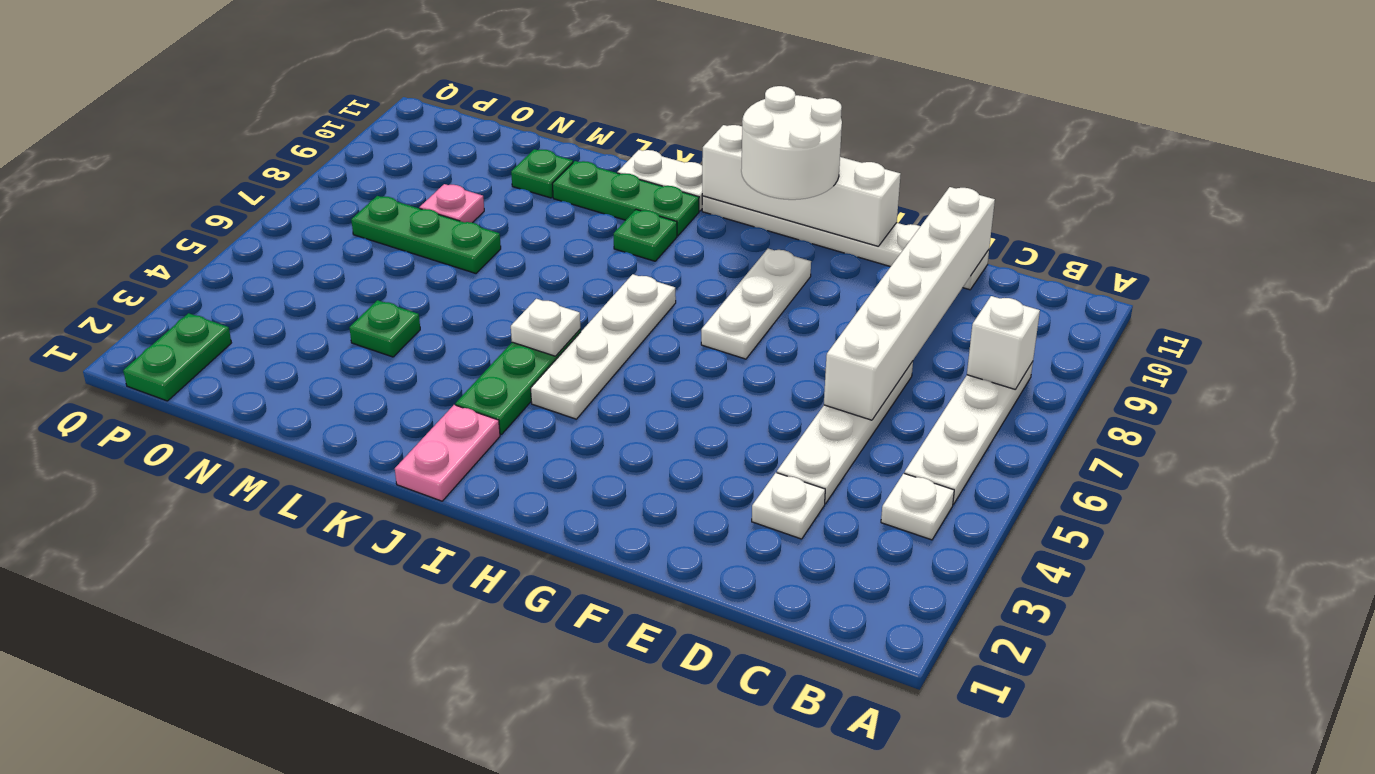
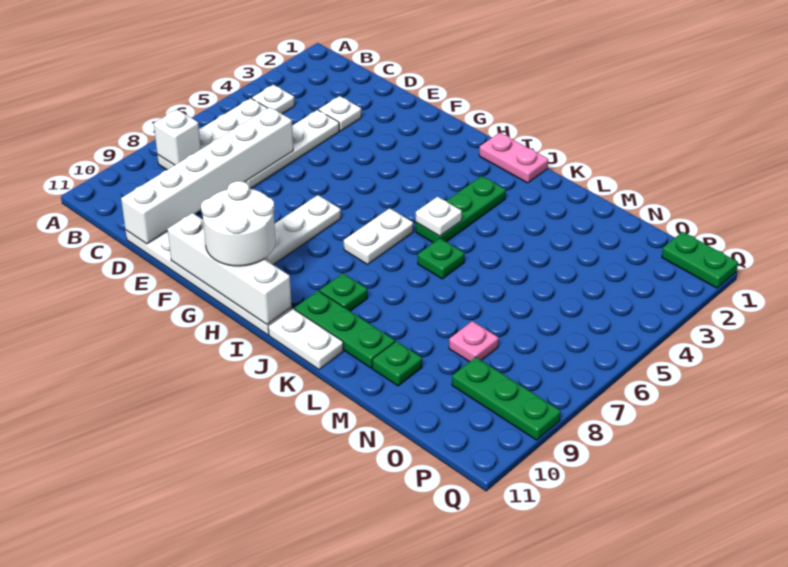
white plate I4:I7 level 1 -> white plate I6:I7 level 1
pink plate J1:J2 level 1 -> pink plate I1:J1 level 1
green plate M4 level 1 -> green plate K6 level 1
green plate M7:O7 level 1 -> green plate O9:Q9 level 1
green plate P1:P2 level 1 -> green plate P1:Q1 level 1

